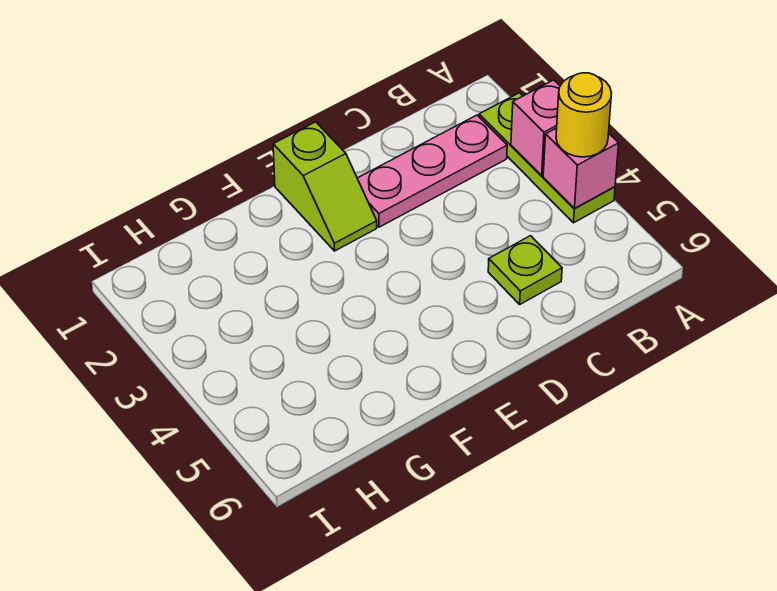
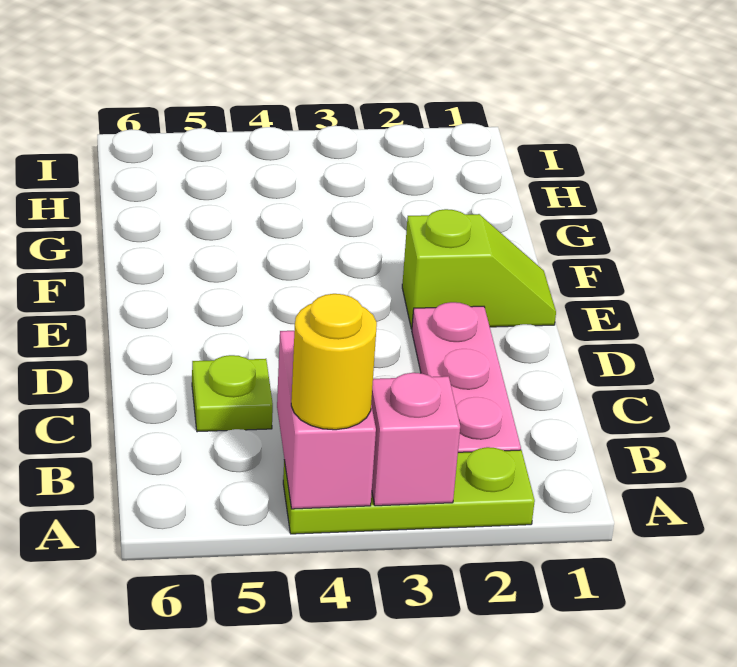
pink brick A4 level 2 -> pink brick A4:B4 level 2
lime slope E1:E2 level 1 top 1 -> lime slope E1:E2 level 1 top 2

